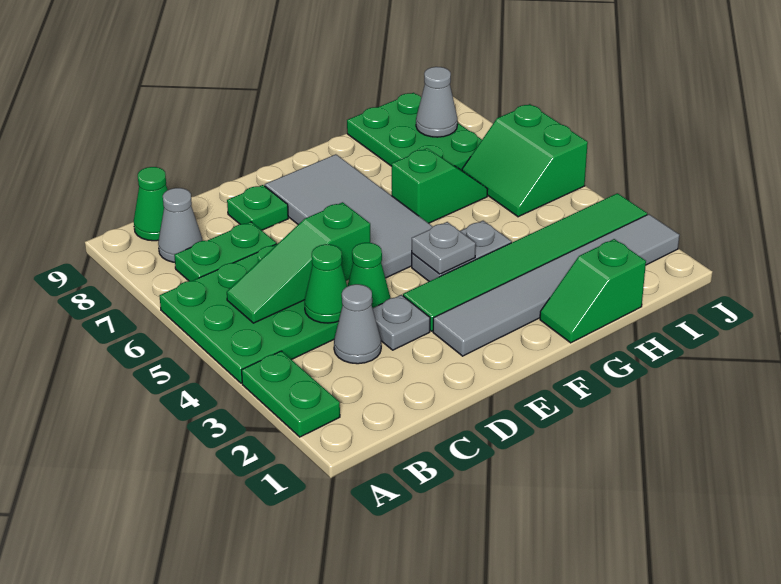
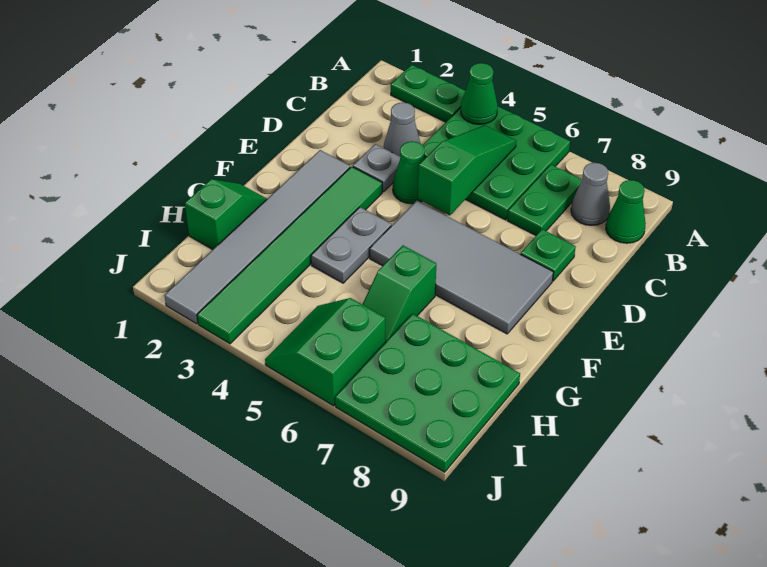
green cone C4 level 2 -> green cone A4 level 2
grey plate F4 level 2 -> none
green plate H7:I9 level 1 -> green plate H7:J9 level 1
green slope I5:J6 level 1 top J -> green slope I5:J6 level 1 top 6
grey cone I8 level 2 -> none

